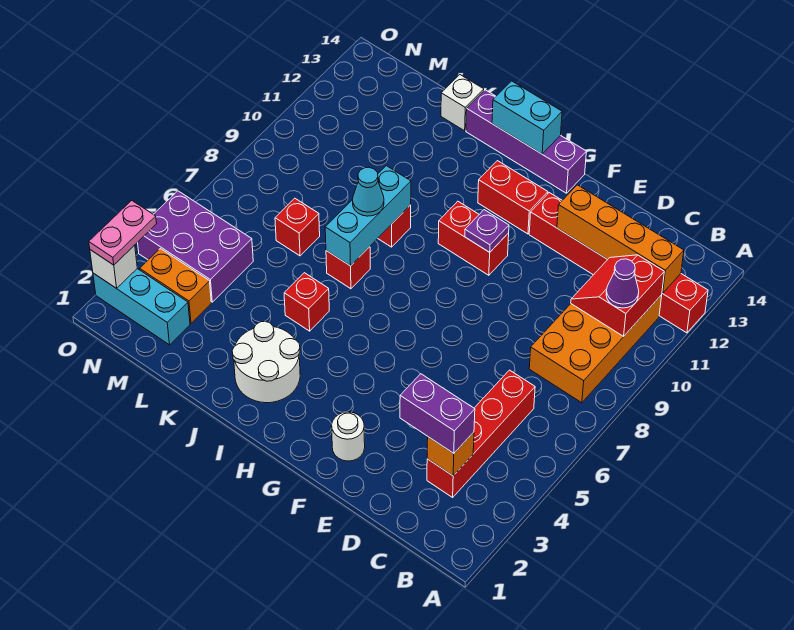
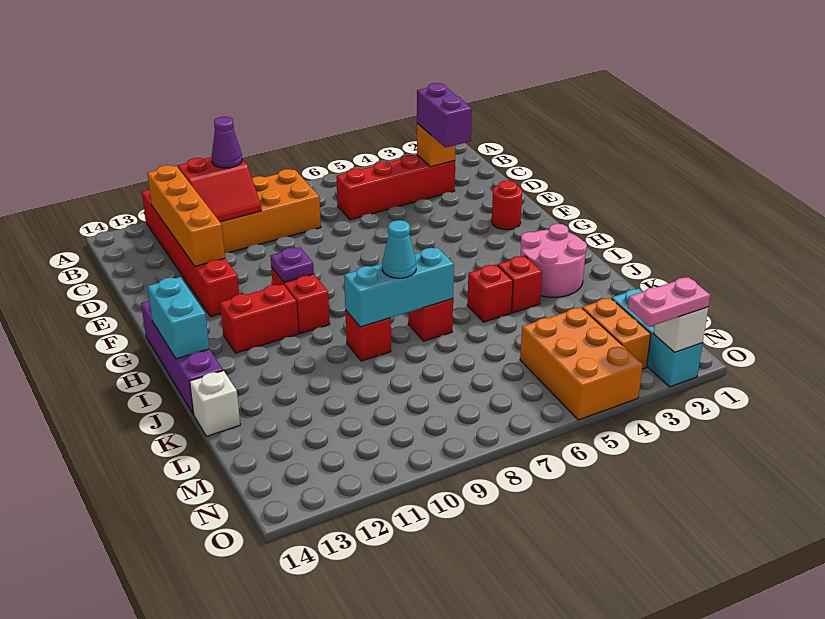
white round brick F2 level 1 -> red round brick F2 level 1
red brick G12:H12 level 1 -> red brick H11:H12 level 1
white round brick I2:J3 level 1 -> pink round brick I2:J3 level 1
red brick L7 level 1 -> red brick J4 level 1
purple brick M4:O5 level 1 -> orange brick M4:O5 level 1

